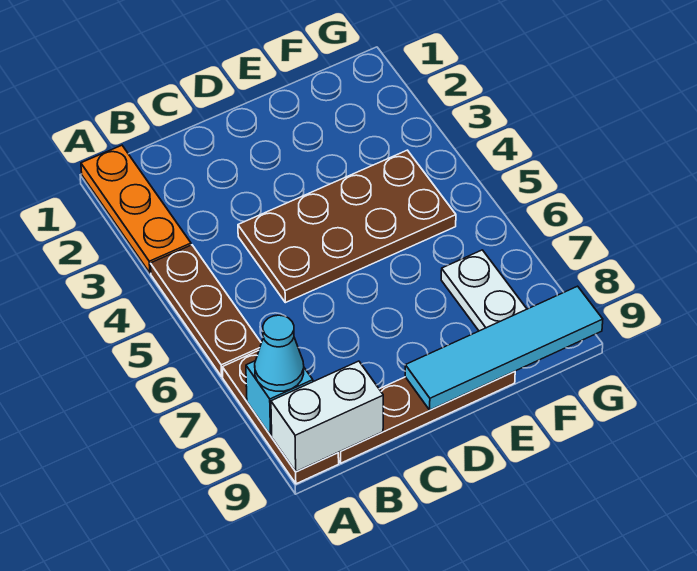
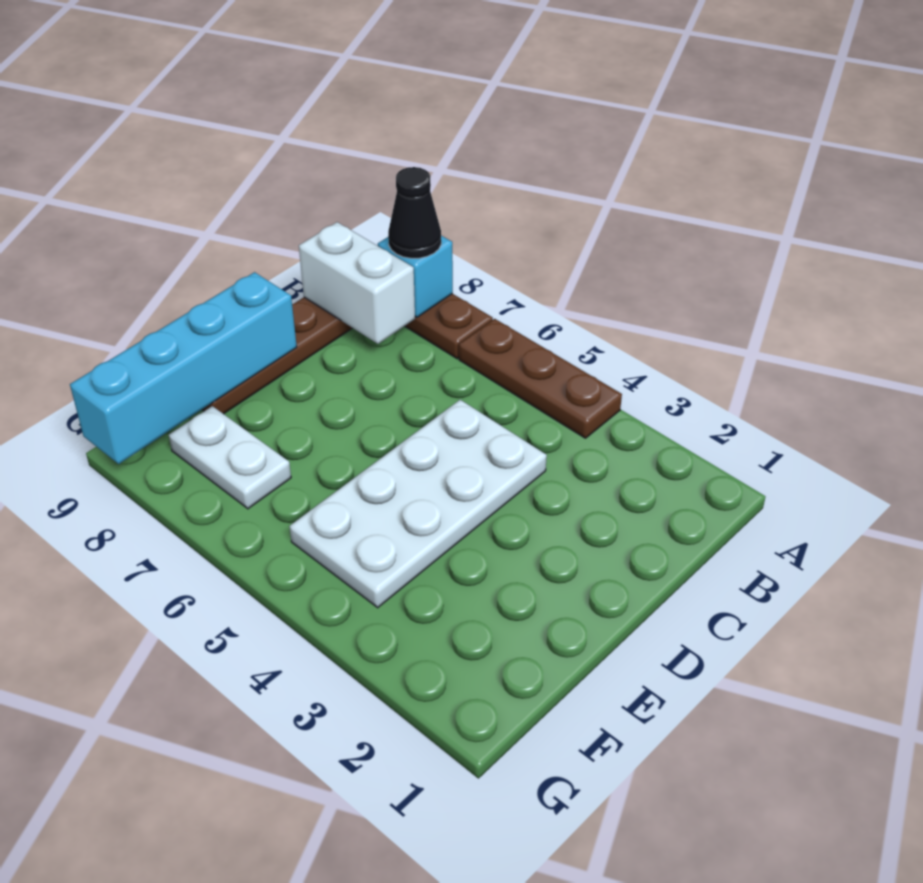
orange plate A1:A3 level 1 -> none
cyan cone A8 level 3 -> black cone A8 level 3
white brick A9:B9 level 2 -> white brick B8:B9 level 2
brown plate C4:F5 level 1 -> white plate C4:F5 level 1
cyan tile D9:G9 level 2 -> cyan brick D9:G9 level 2

